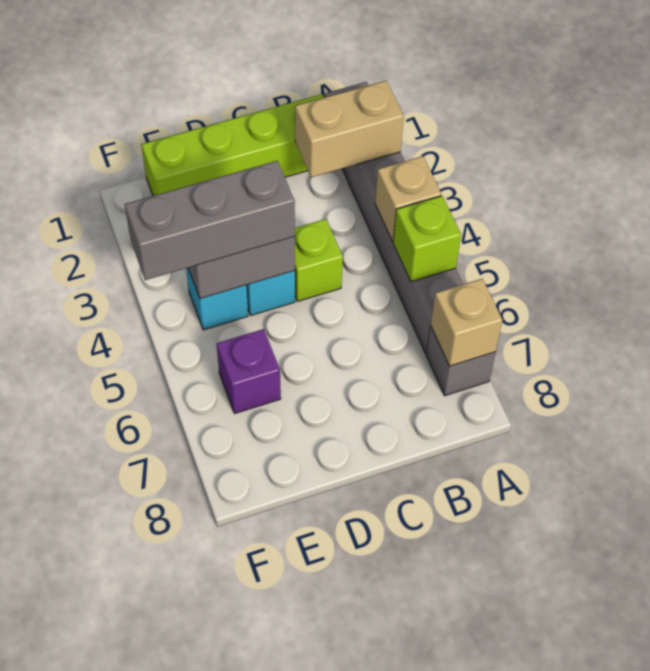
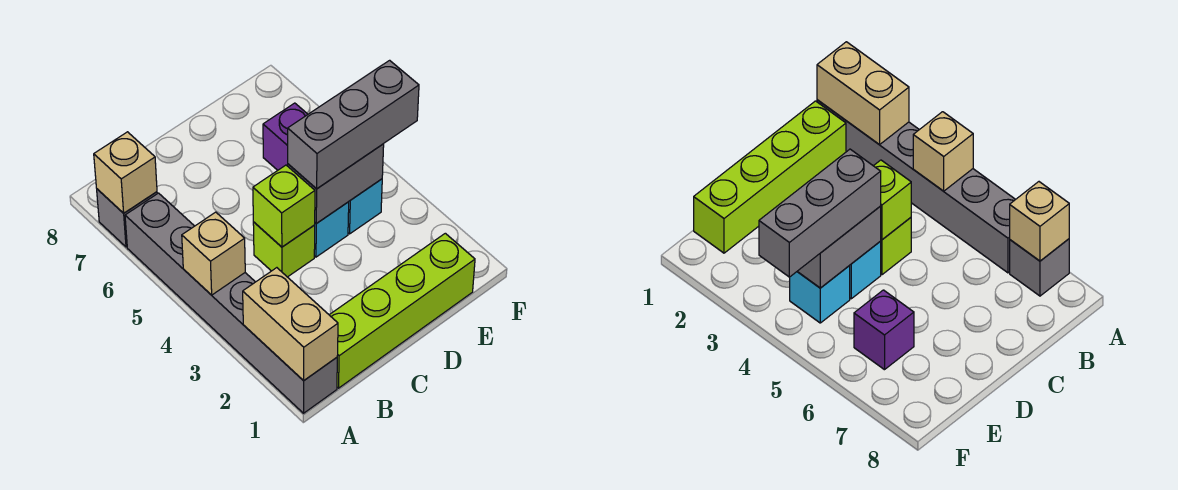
tan brick A2:B2 level 2 -> tan brick A1:A2 level 2
lime brick A5 level 2 -> lime brick C4 level 2

